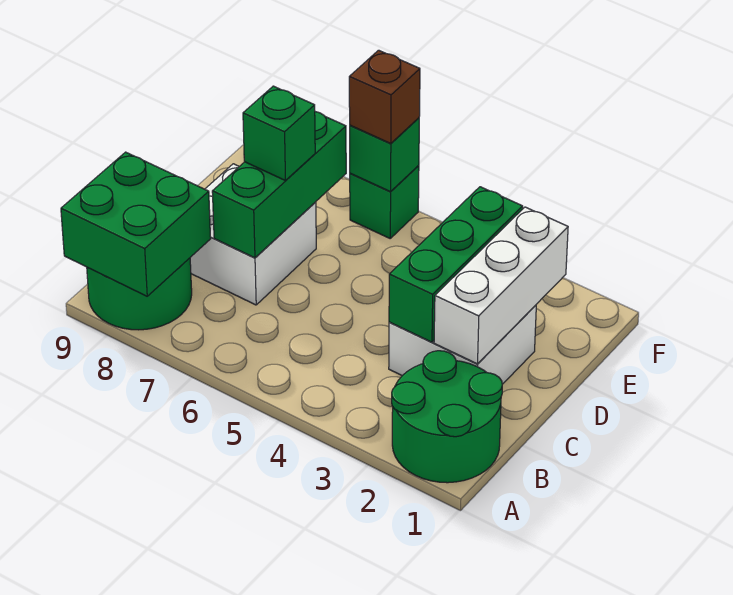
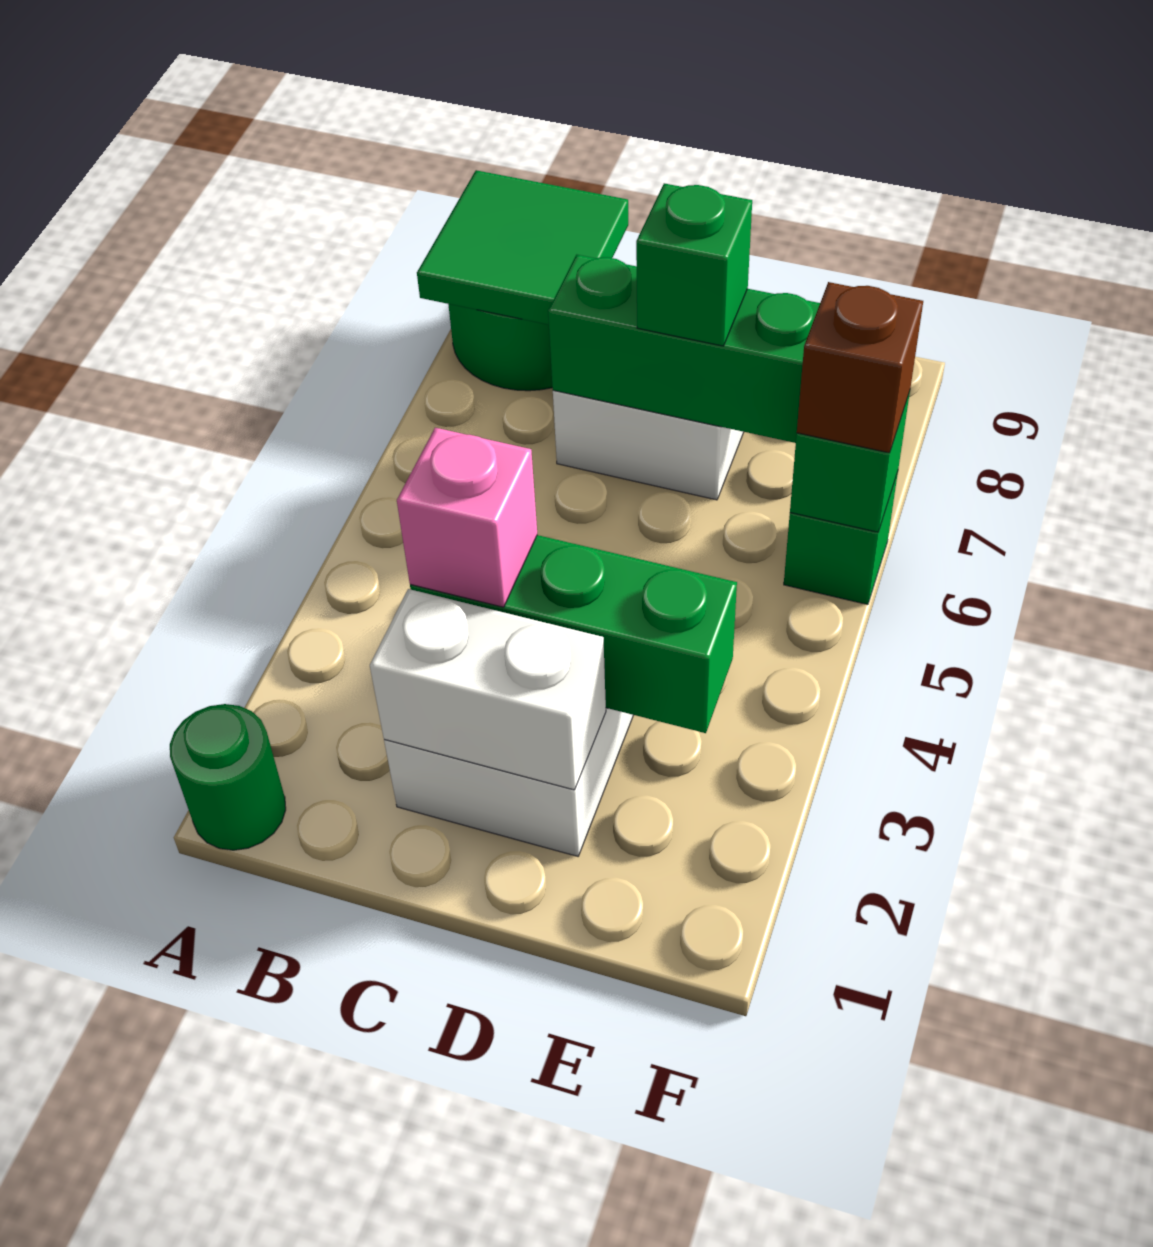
green round brick A1:B2 level 1 -> green round brick A1 level 1
green brick A8:B9 level 2 -> green tile A8:B9 level 2
white brick C2:E2 level 2 -> white brick C2:D2 level 2
none -> pink brick C3 level 3

